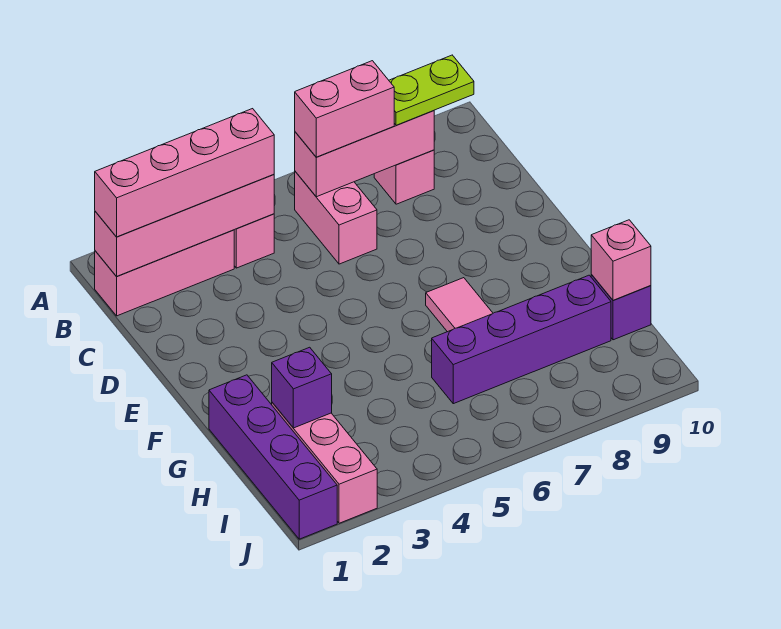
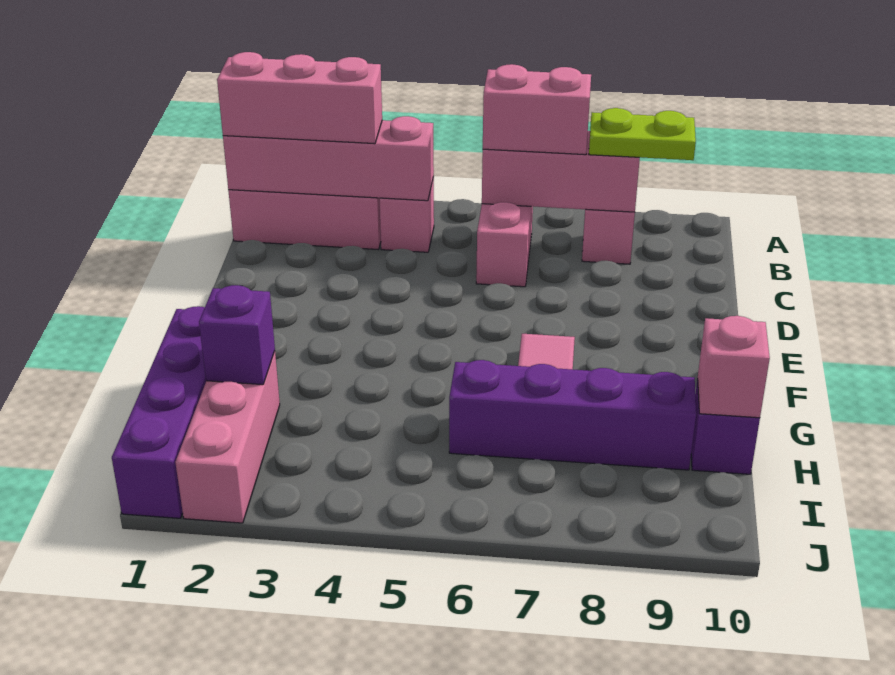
pink brick B1:B4 level 3 -> pink brick B1:B3 level 3

